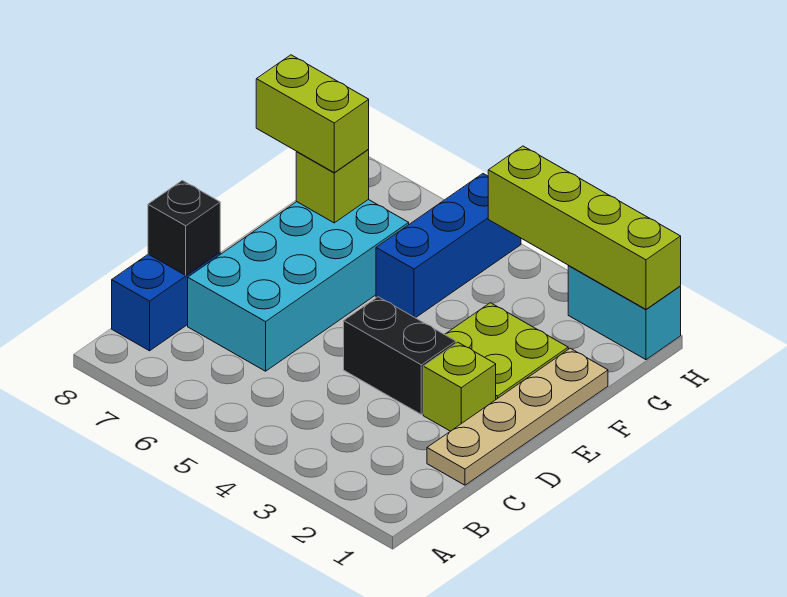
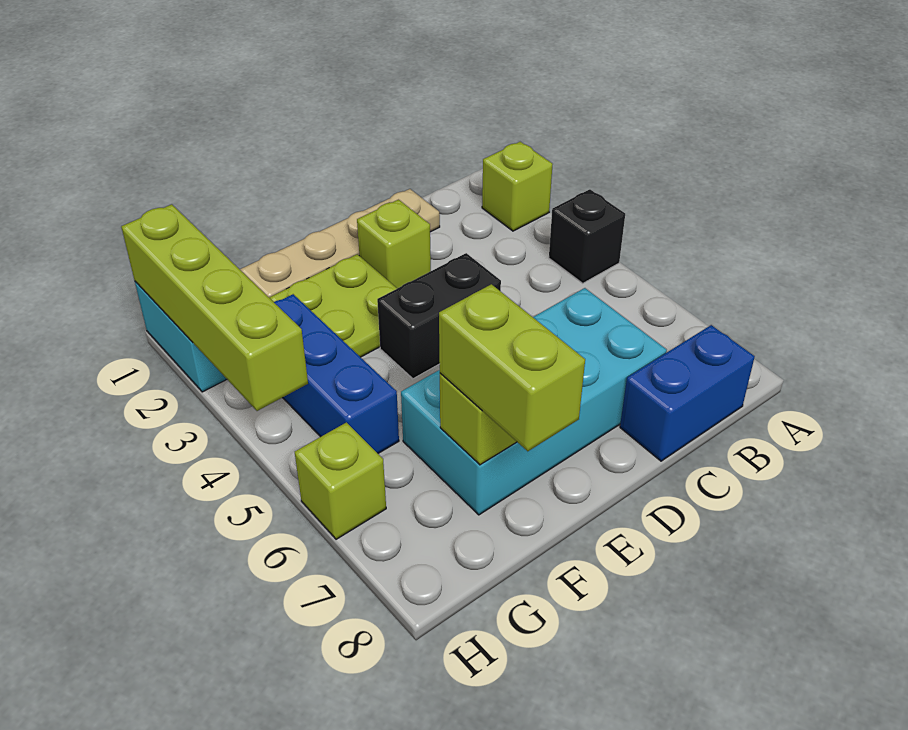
none -> lime brick A2 level 1
black brick C8 level 2 -> black brick A4 level 1
black brick D3:D4 level 1 -> black brick D4:E4 level 1
blue brick F5:H5 level 1 -> blue brick G3:G5 level 1
none -> lime brick H6 level 1

